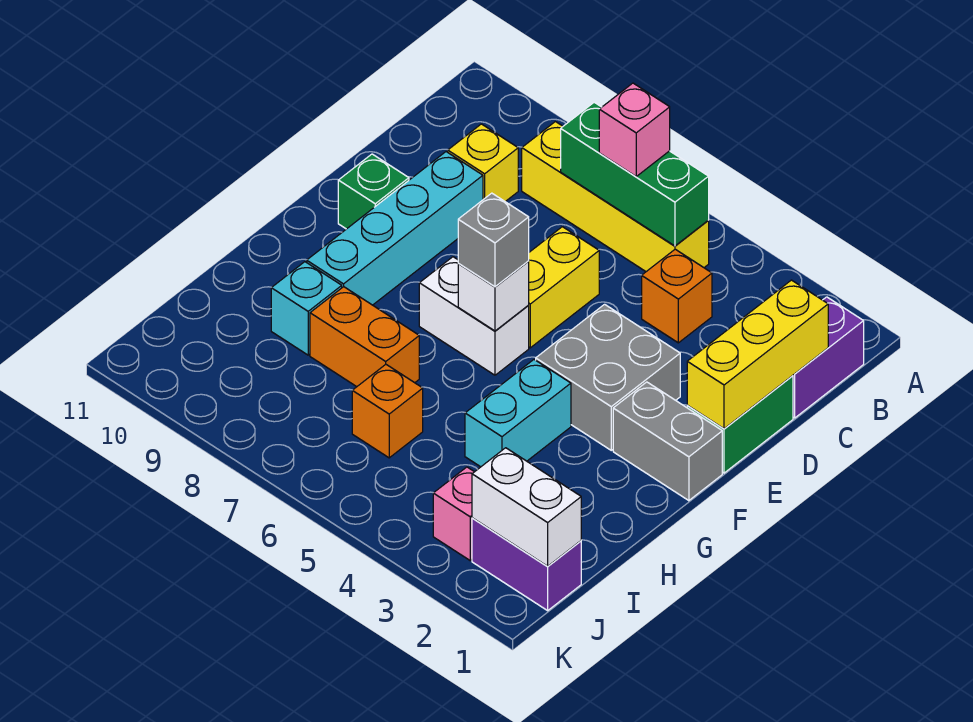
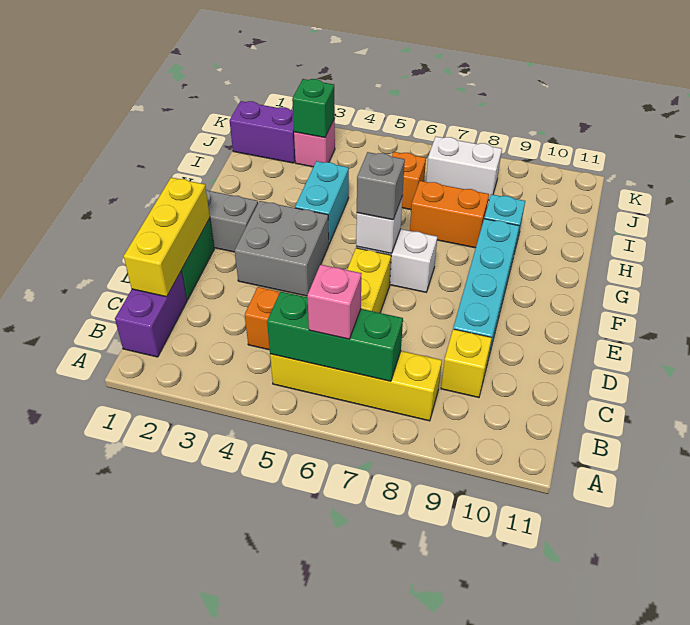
green brick E10 level 1 -> green brick J3 level 2
white brick J1:J2 level 2 -> white brick J7:J8 level 1

